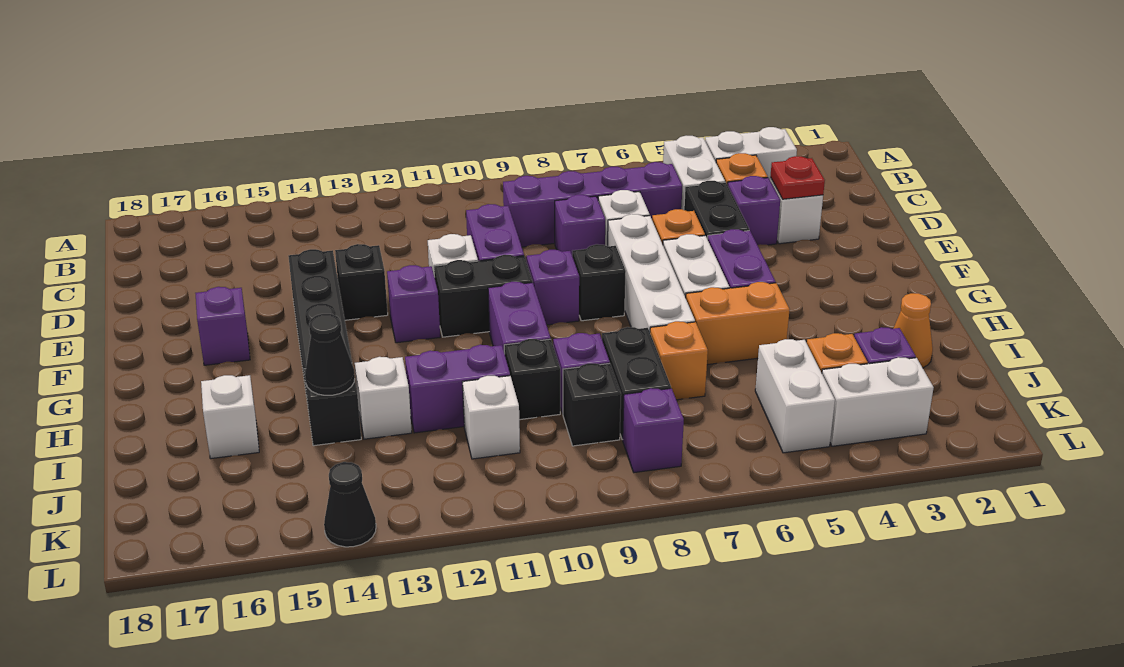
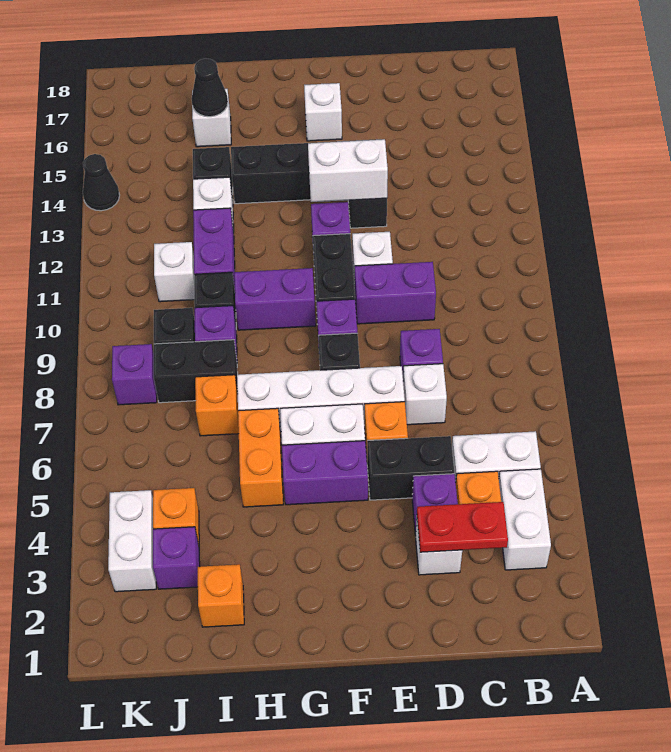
purple brick C6:C9 level 1 -> none
red plate D3 level 2 -> red plate C3:D3 level 2
purple brick F16 level 1 -> white brick F16 level 1
orange cone I2 level 1 -> orange brick I2 level 1
black cone I14 level 2 -> black cone I16 level 2
white brick J5:K5 level 1 -> white brick E13:F13 level 2

